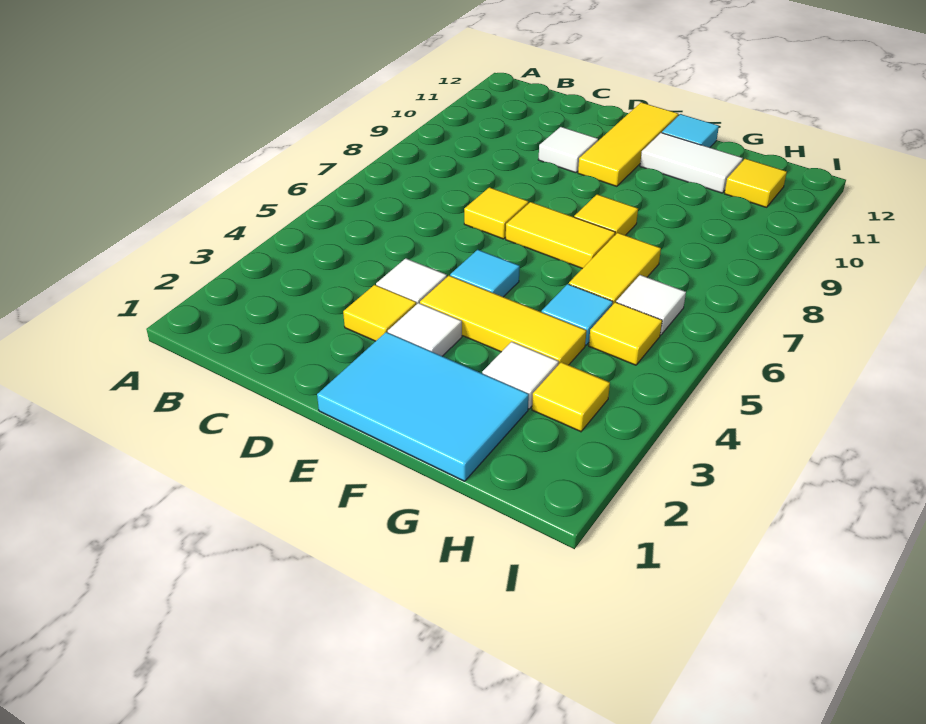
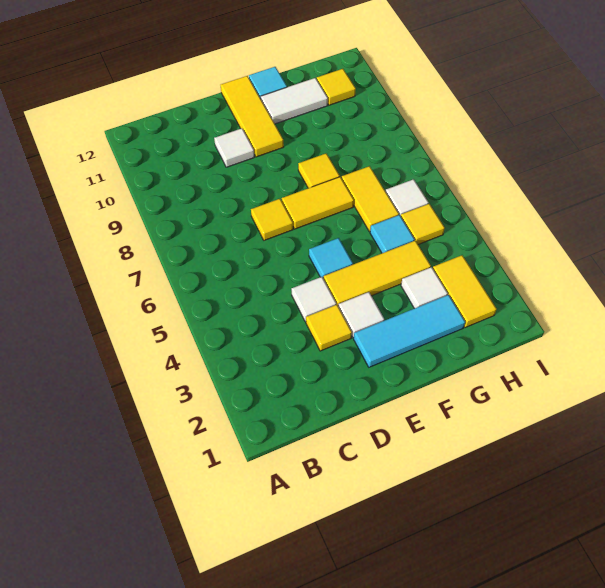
cyan tile E1:G2 level 1 -> cyan tile E2:G2 level 1
yellow tile H3 level 1 -> yellow tile H2:H3 level 1

